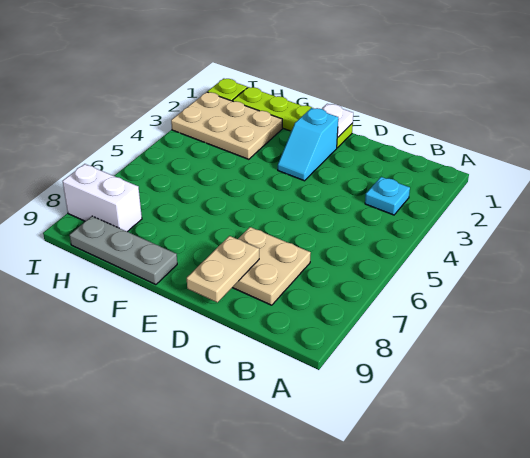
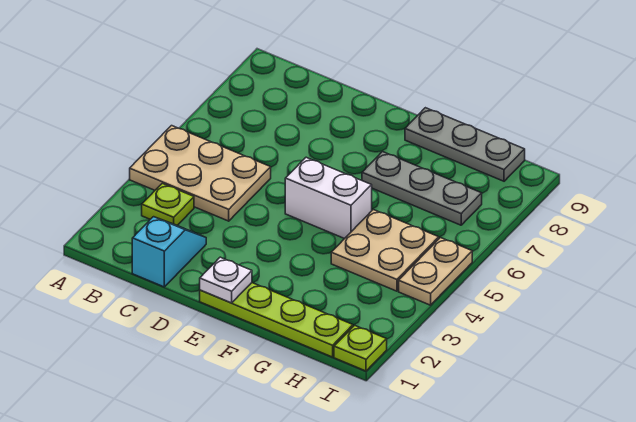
cyan plate B3 level 1 -> lime plate B3 level 1
tan plate C7:D8 level 1 -> tan plate G4:H5 level 1
tan plate D8:D9 level 2 -> tan plate I4:I5 level 1
cyan slope E2:E3 level 1 top 2 -> cyan slope C1:C2 level 1 top 1
none -> grey plate F7:H7 level 1
tan plate G2:I3 level 1 -> tan plate A4:C5 level 1
white brick H8:I8 level 1 -> white brick E5:F5 level 1

